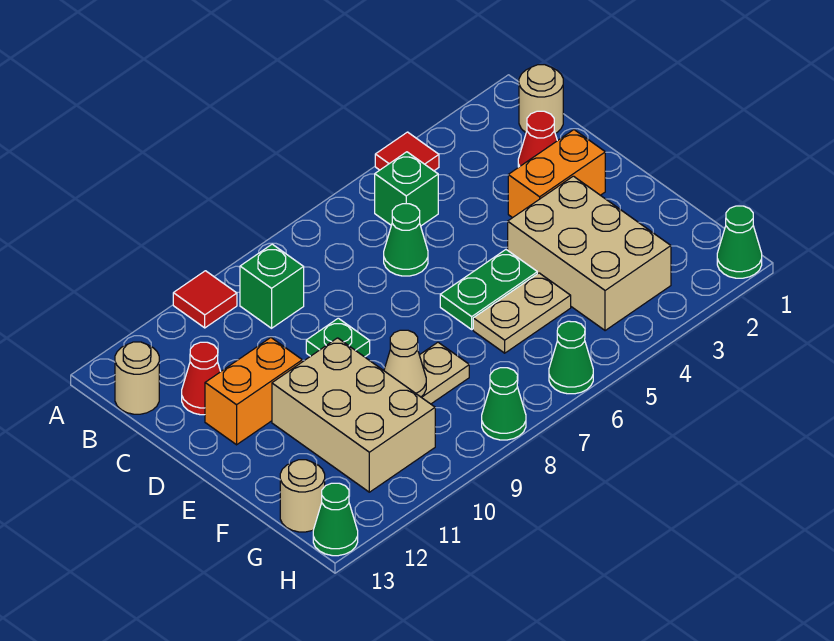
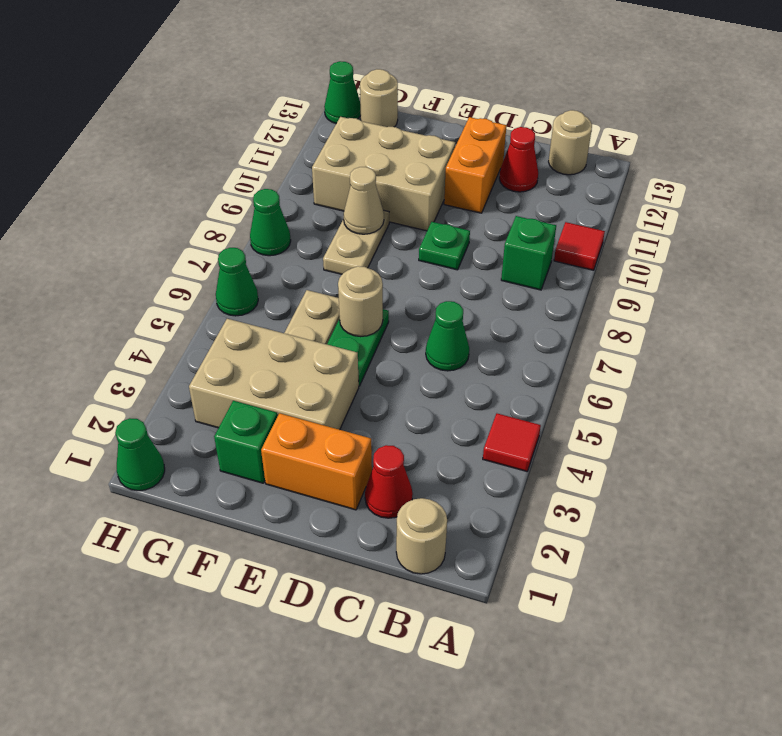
green brick B5 level 1 -> green brick F2 level 1
orange brick D2:D3 level 1 -> orange brick D2:E2 level 1
none -> tan round brick E6 level 2

